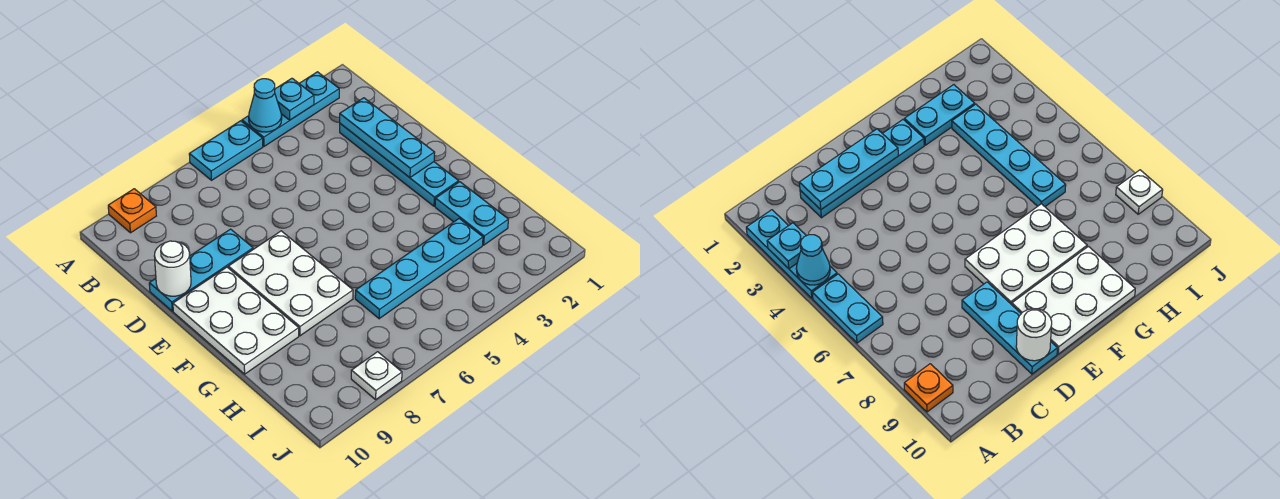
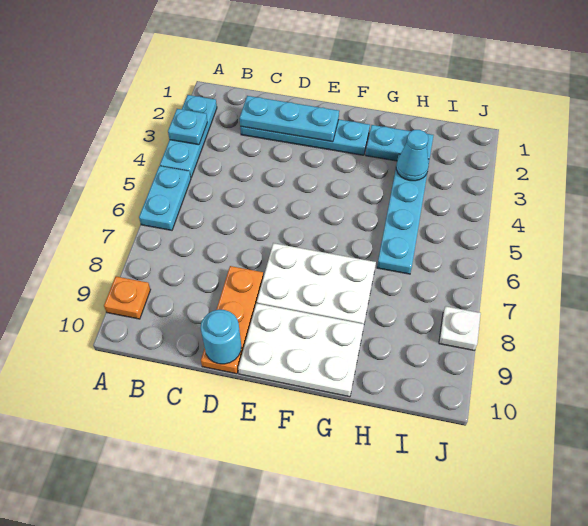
cyan cone A4 level 2 -> cyan cone H3 level 2
cyan plate D8:D10 level 1 -> orange plate D8:D10 level 1
white round brick D10 level 2 -> cyan round brick D10 level 2

